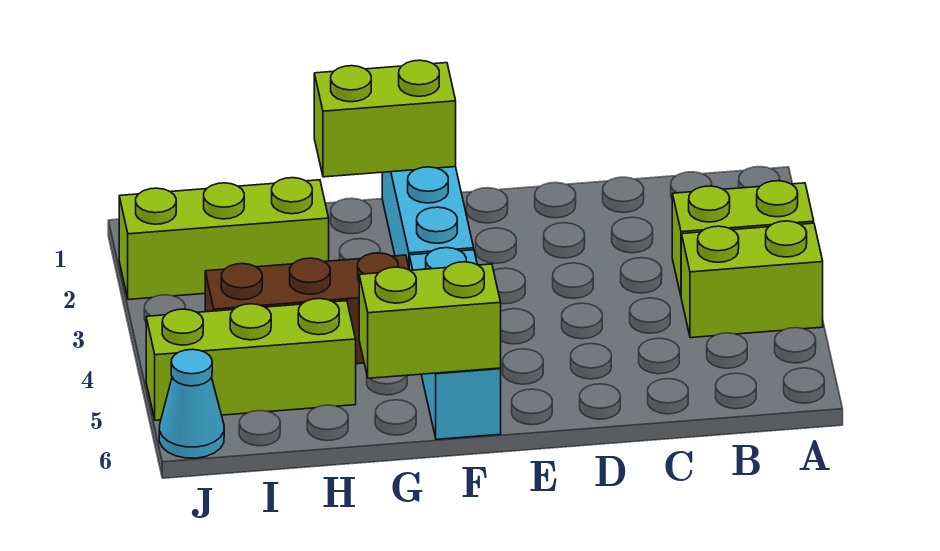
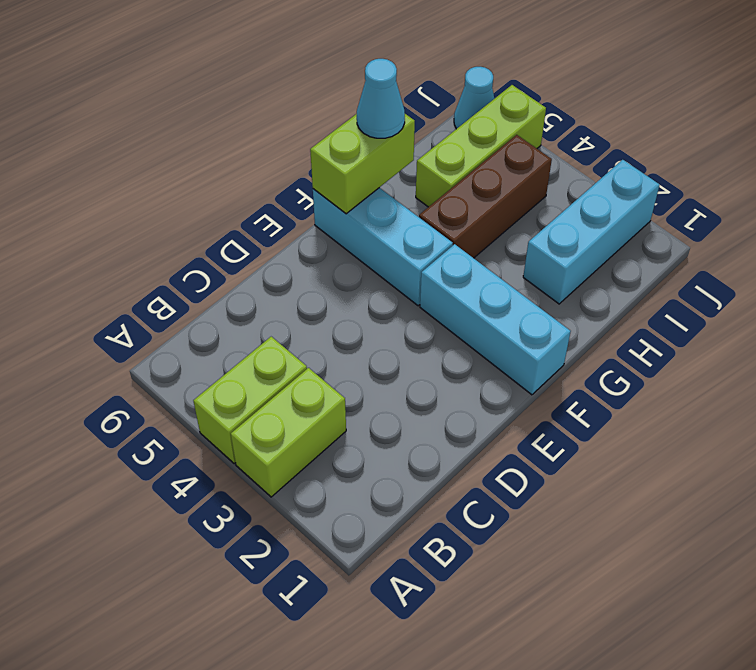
lime brick F1:G1 level 2 -> none
none -> cyan cone G6 level 3
lime brick H2:J2 level 1 -> cyan brick H2:J2 level 1

